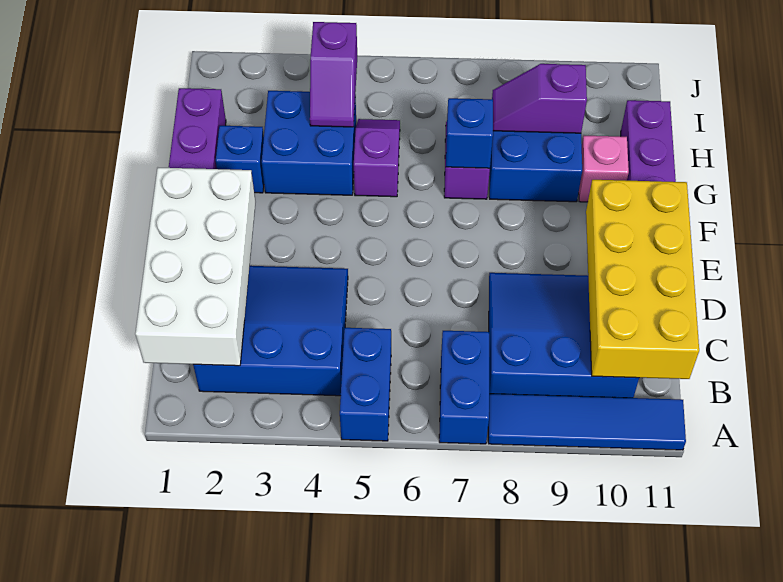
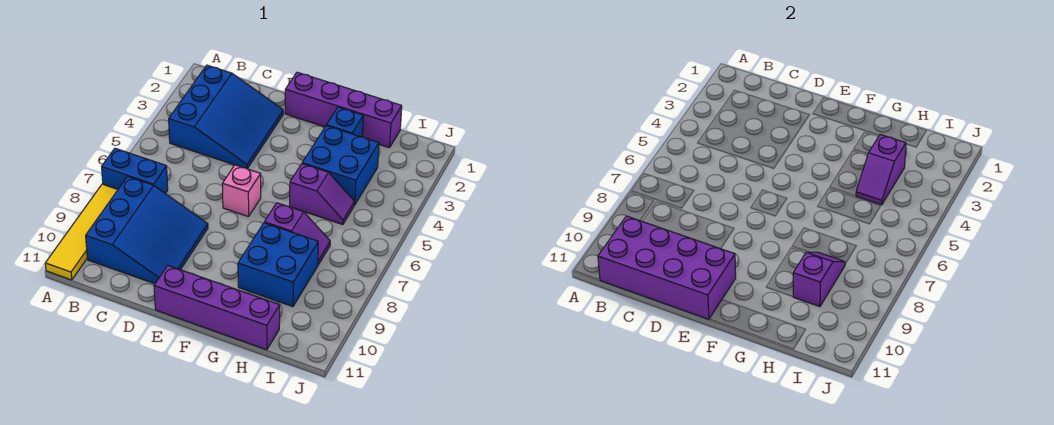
blue brick A5:B5 level 1 -> none
blue tile A8:A11 level 1 -> yellow tile A8:A11 level 1
white brick B1:E2 level 2 -> none
yellow brick B10:E11 level 2 -> purple brick B10:E11 level 2
blue brick G7 level 2 -> none
pink brick G10 level 1 -> pink brick E6 level 1
purple slope H4:I4 level 2 top I -> purple slope H3:H4 level 2 top 3

